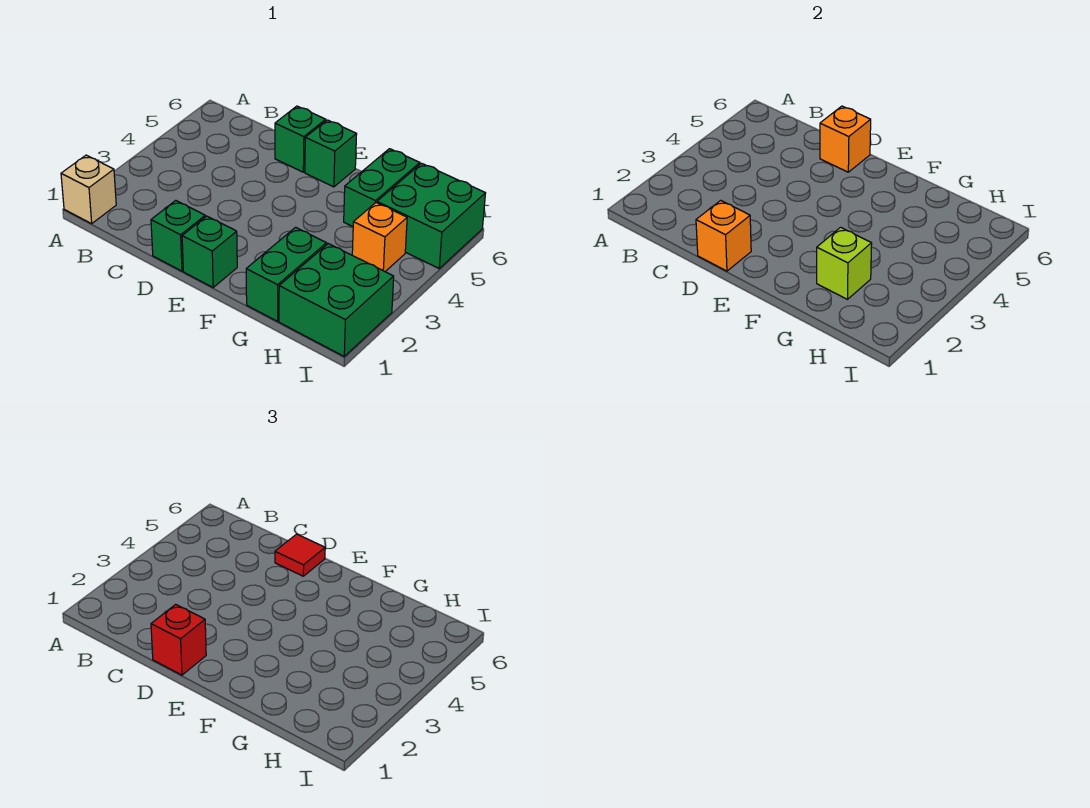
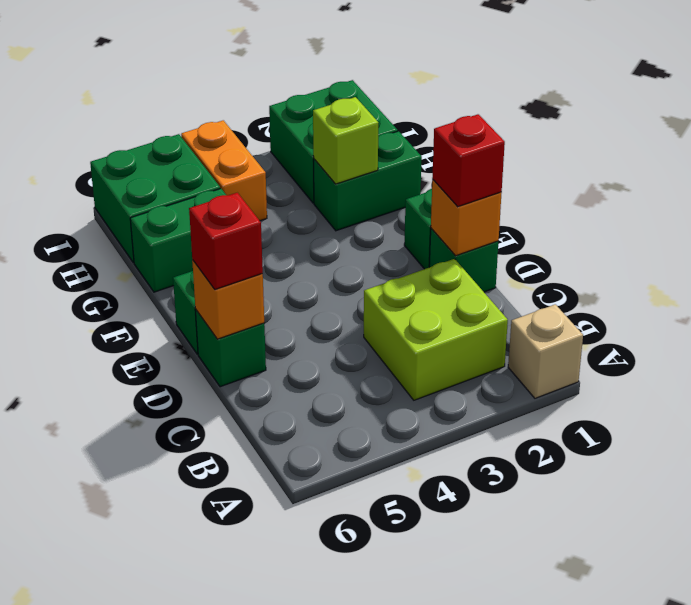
none -> lime brick B2:C3 level 1
red tile D6 level 3 -> red brick D6 level 3
orange brick H4 level 1 -> orange brick H4:I4 level 1

